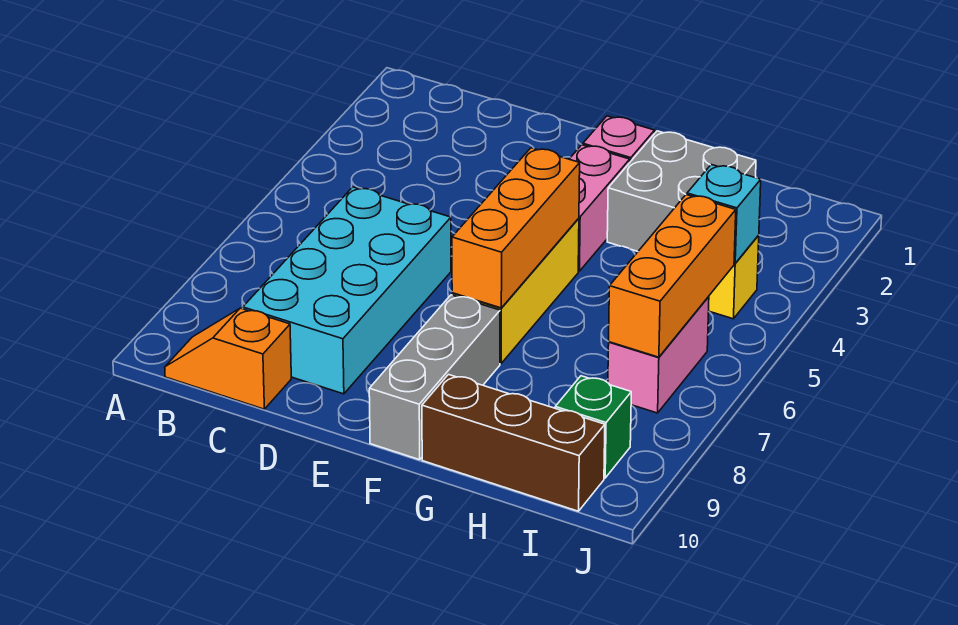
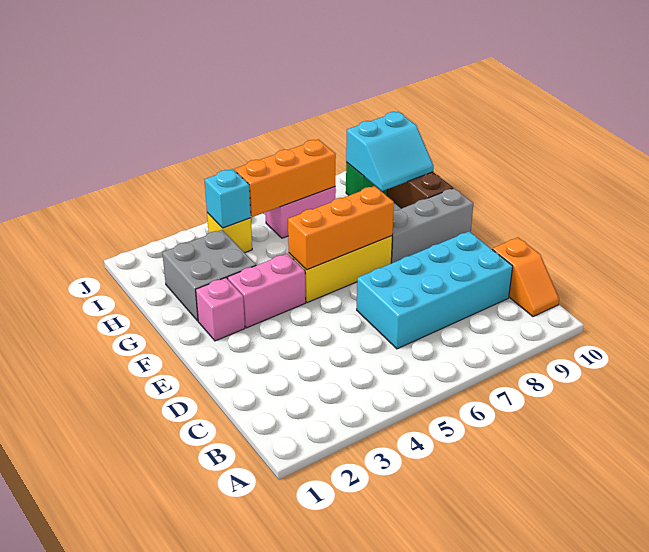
none -> cyan slope H9:I10 level 2 top I

